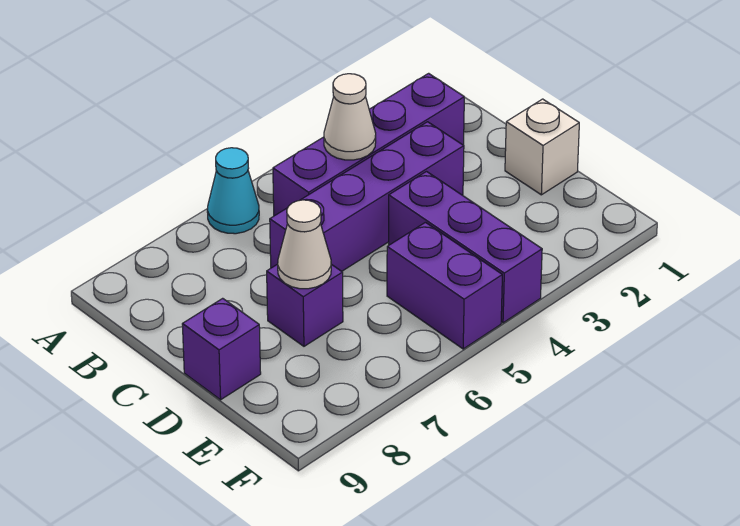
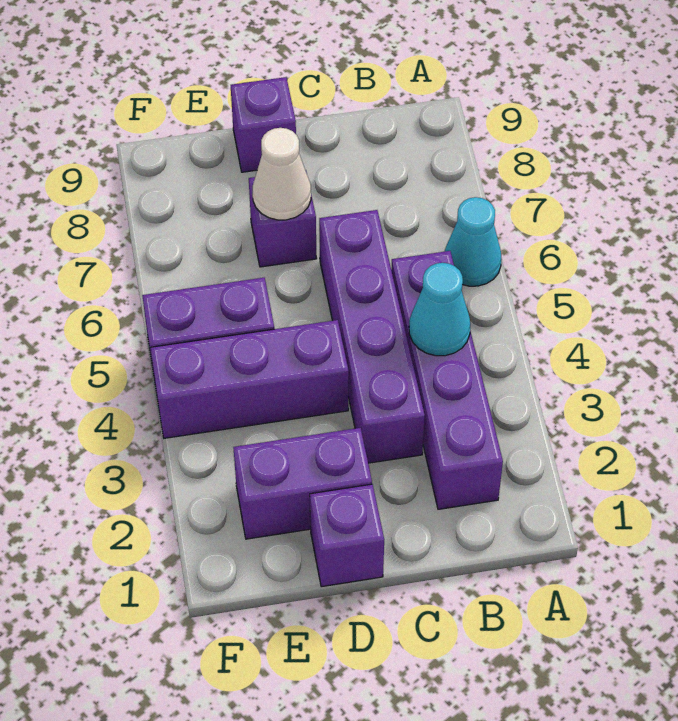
white cone B4 level 2 -> cyan cone B4 level 2
white brick D1 level 1 -> purple brick D1 level 1
none -> purple brick D2:E2 level 1

